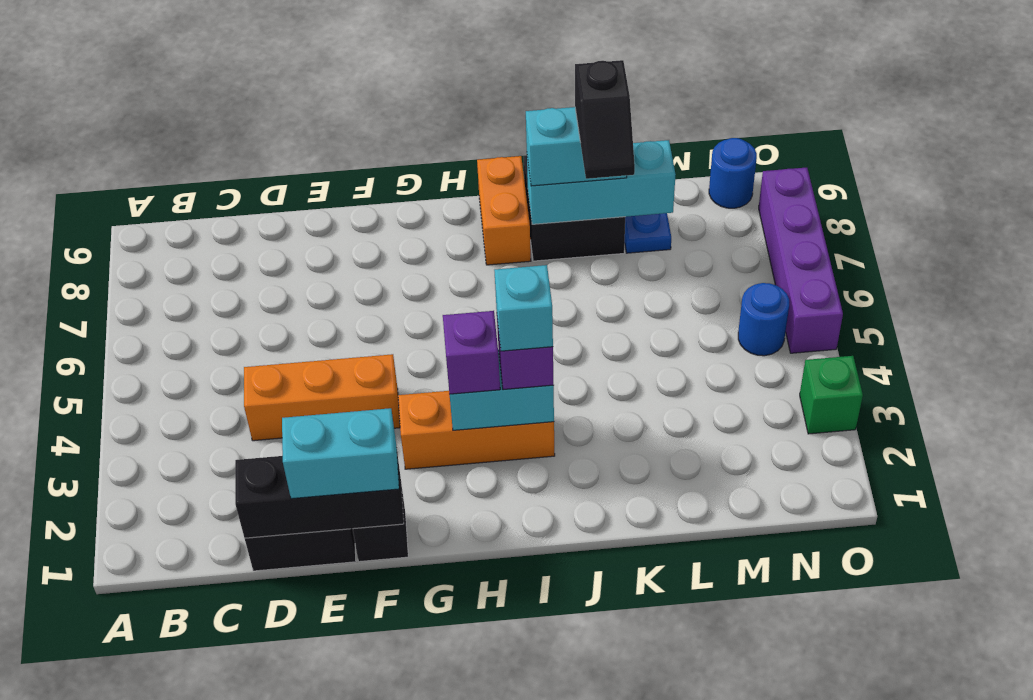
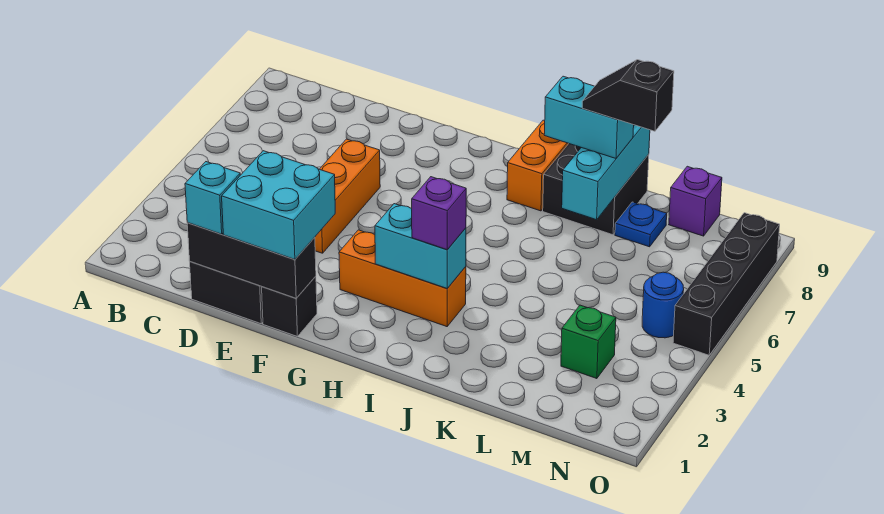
orange brick D4:F4 level 1 -> orange brick E4:E6 level 1
cyan brick E1:F1 level 3 -> cyan brick E1:F2 level 3
purple brick H3 level 3 -> purple brick M9 level 1
cyan brick I3 level 4 -> cyan brick D1 level 3
cyan brick J8:L8 level 2 -> cyan brick K7:K9 level 2
black slope K7:K8 level 4 top 8 -> black slope K8:L8 level 4 top L
blue round brick N9 level 1 -> none
green brick O3 level 1 -> green brick M3 level 1
purple brick O5:O8 level 1 -> black brick O5:O8 level 1

